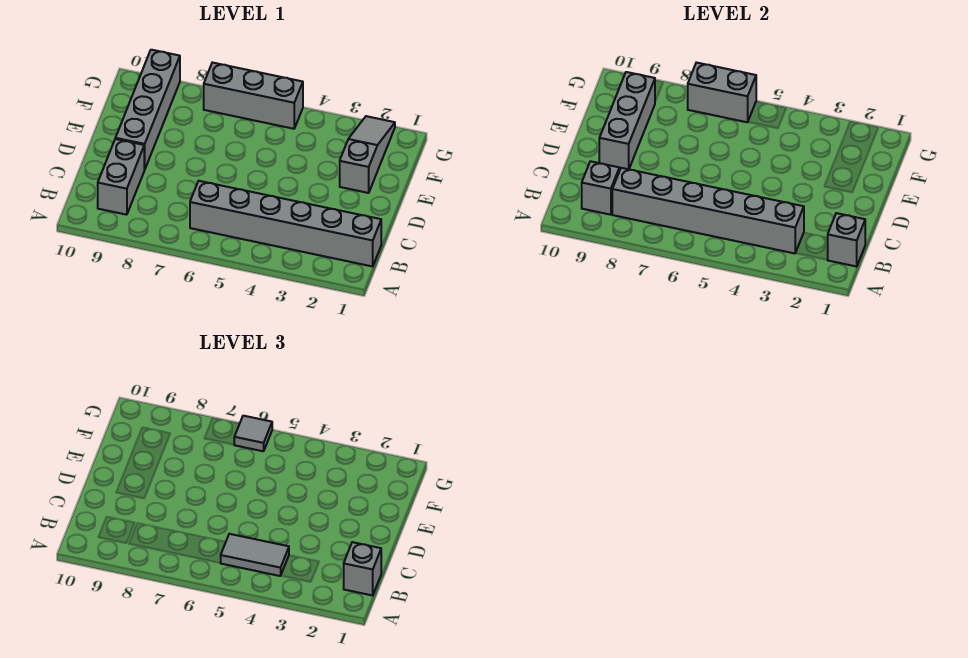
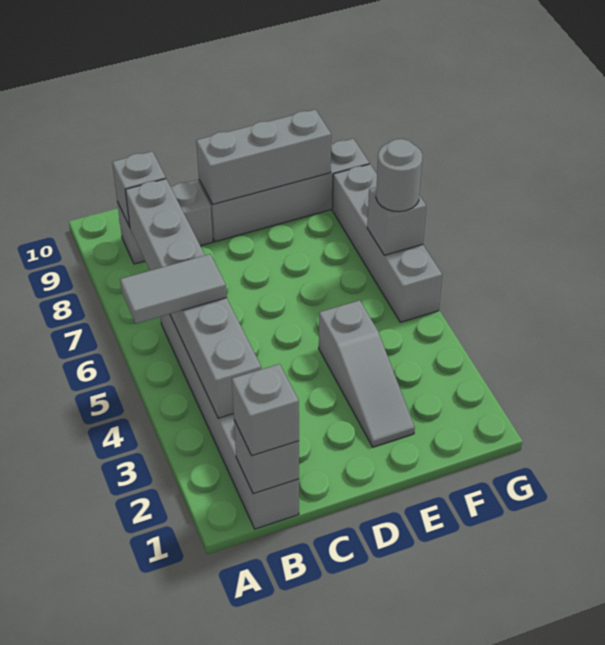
grey tile B4:B5 level 3 -> grey tile A5:B5 level 3
grey slope E2:G2 level 1 top E -> grey slope E2:E4 level 1 top 4
grey brick G5:G7 level 1 -> grey brick G5:G8 level 1
grey brick G6:G7 level 2 -> grey brick G6 level 2
grey tile G6 level 3 -> grey round brick G6 level 3

